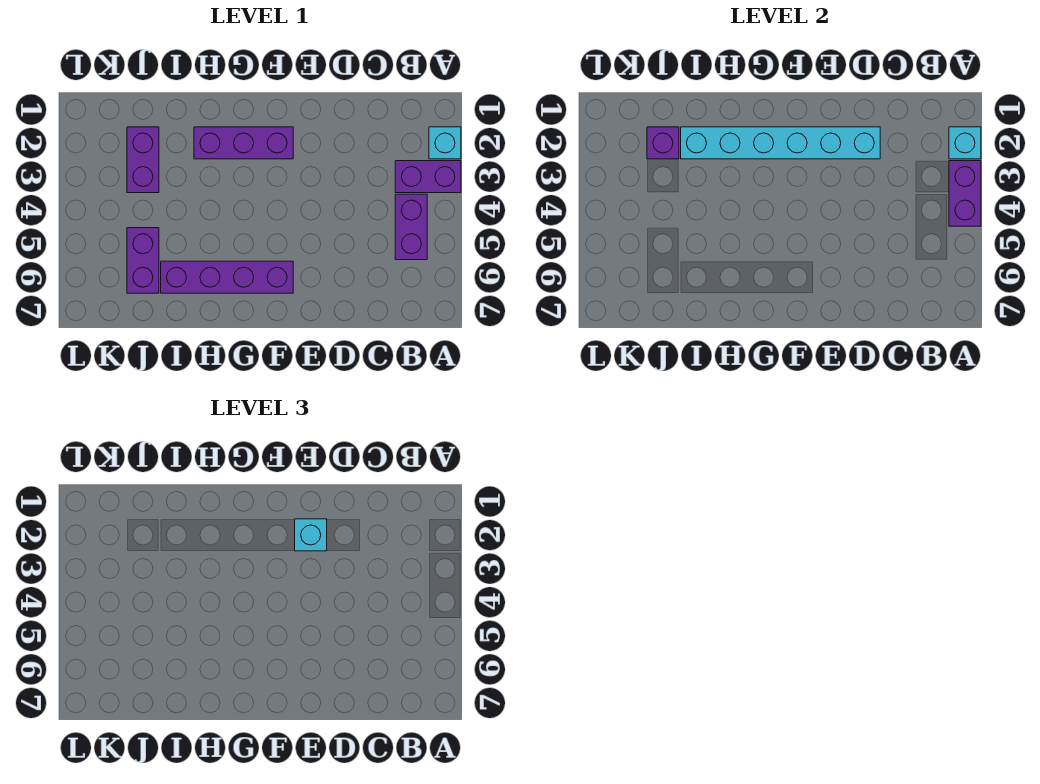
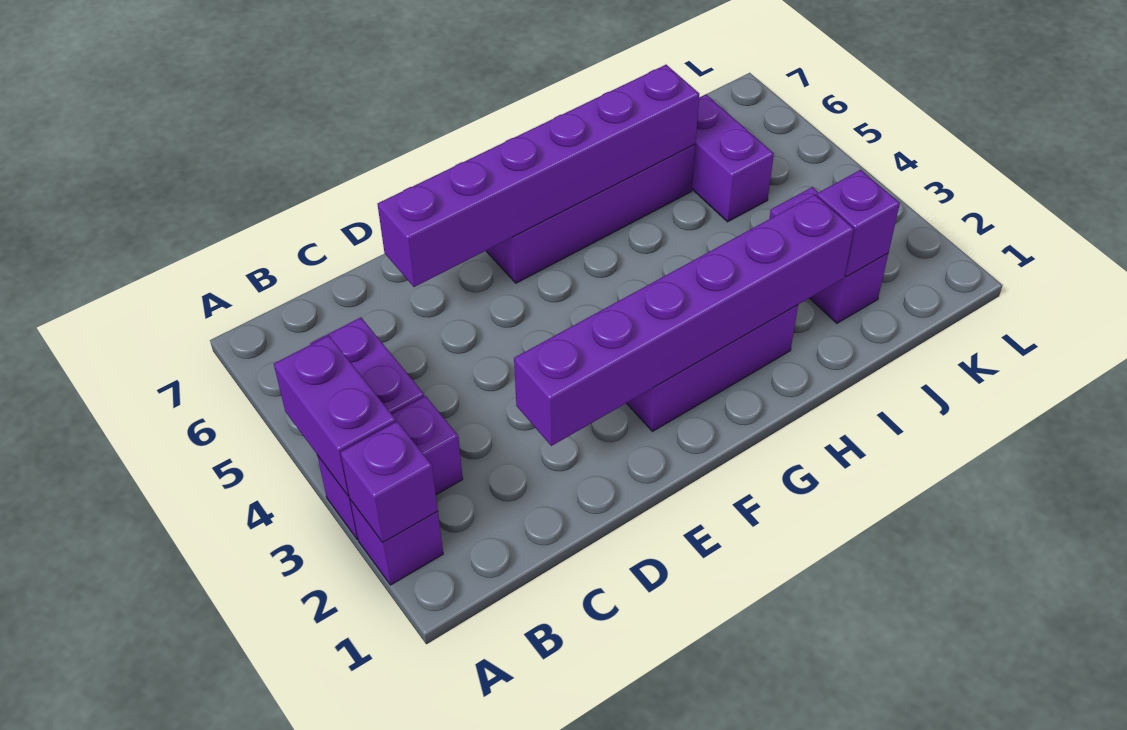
cyan brick A2 level 1 -> purple brick A2 level 1
cyan brick A2 level 2 -> purple brick A2 level 2
cyan brick D2:I2 level 2 -> purple brick D2:I2 level 2
none -> purple brick D6:I6 level 2
cyan brick E2 level 3 -> none

